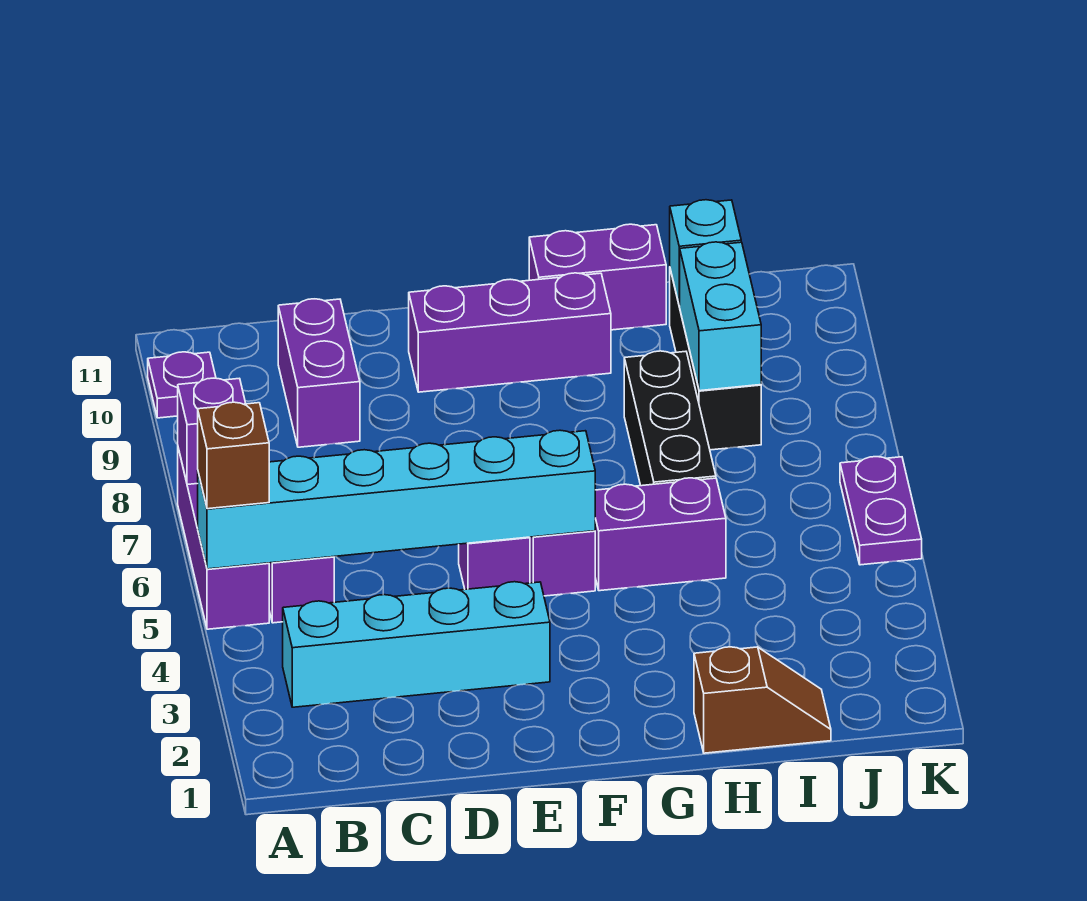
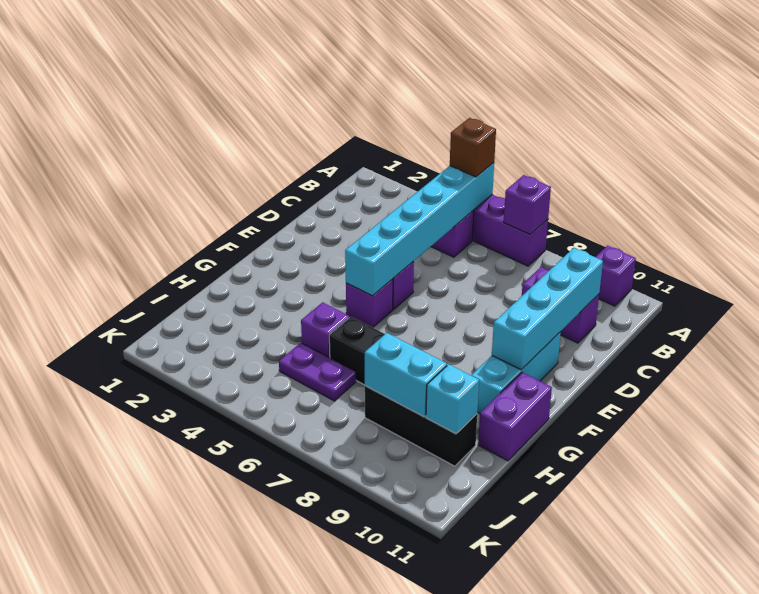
purple plate A10 level 1 -> purple brick A10 level 1
cyan brick B3:E3 level 1 -> cyan brick C10:F10 level 2
purple brick E10:G10 level 1 -> cyan brick E10:G10 level 1
purple brick G5:H5 level 1 -> purple brick H5 level 1
brown slope H1:I1 level 1 top H -> none
purple plate K5:K6 level 1 -> purple plate I5:I6 level 1

